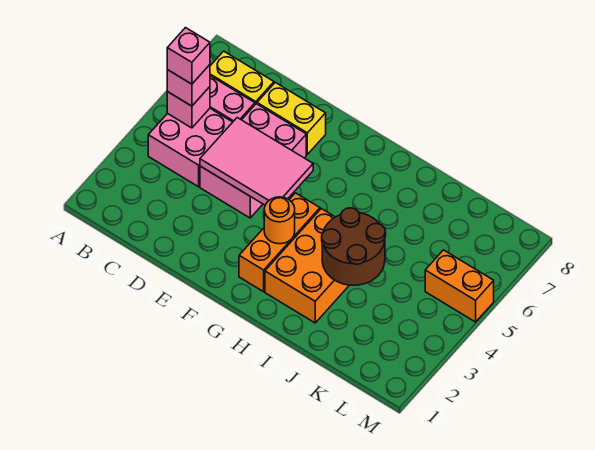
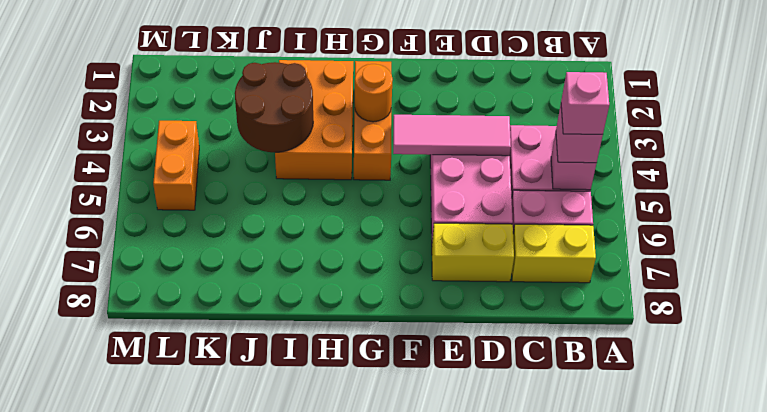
pink tile D4:F5 level 2 -> pink tile D4:F4 level 2
orange brick L5:M5 level 1 -> orange brick L4:L5 level 1

